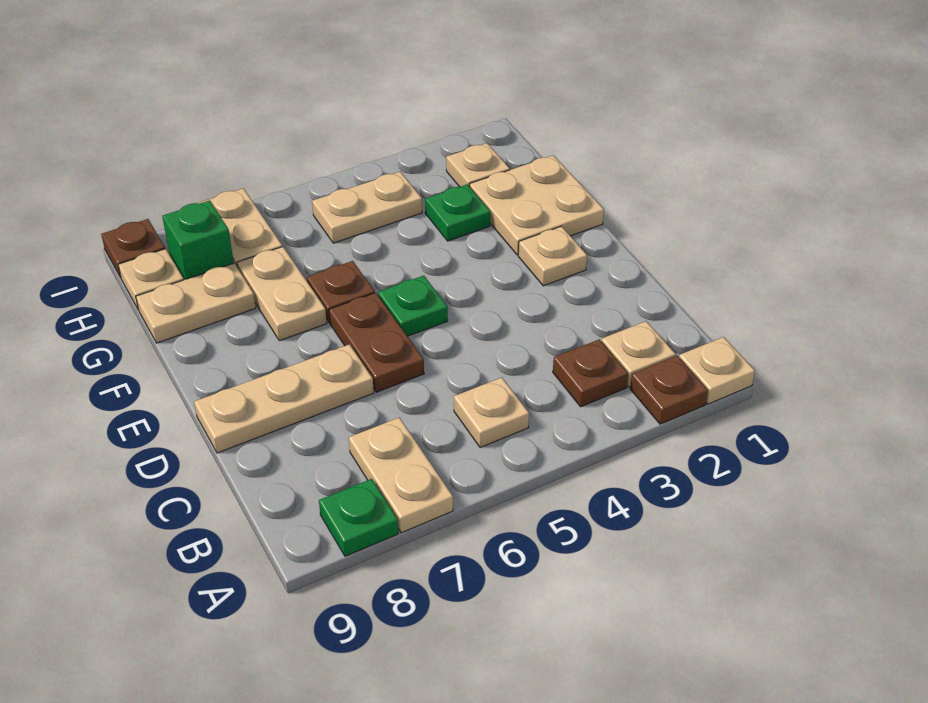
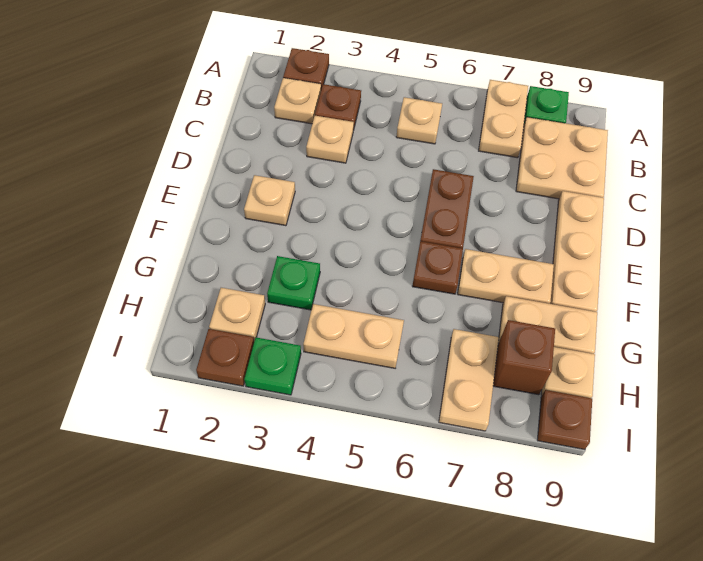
tan plate A1 level 1 -> tan plate C3 level 1
tan plate D7:D9 level 1 -> tan plate D9:F9 level 1
green plate E5 level 1 -> green plate I3 level 1
tan plate F1:G2 level 1 -> tan plate B8:C9 level 1
tan plate F7:G7 level 1 -> tan plate F7:F8 level 1
green brick H8 level 1 -> brown brick H8 level 1
none -> brown plate I2 level 1

